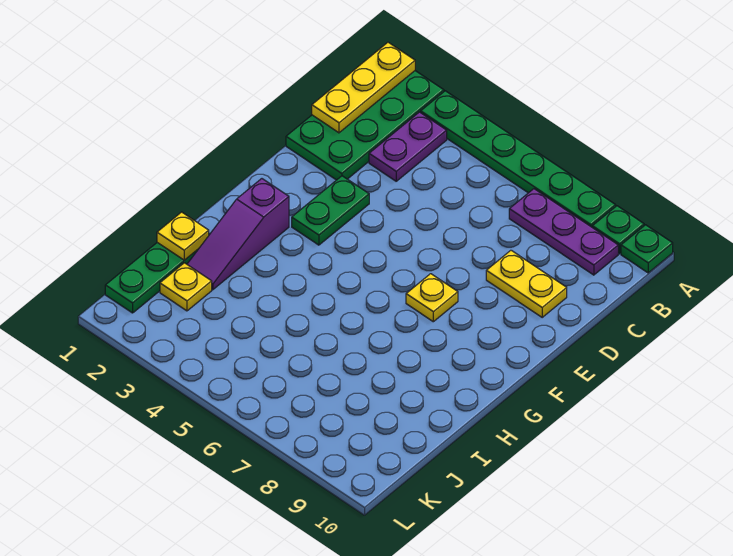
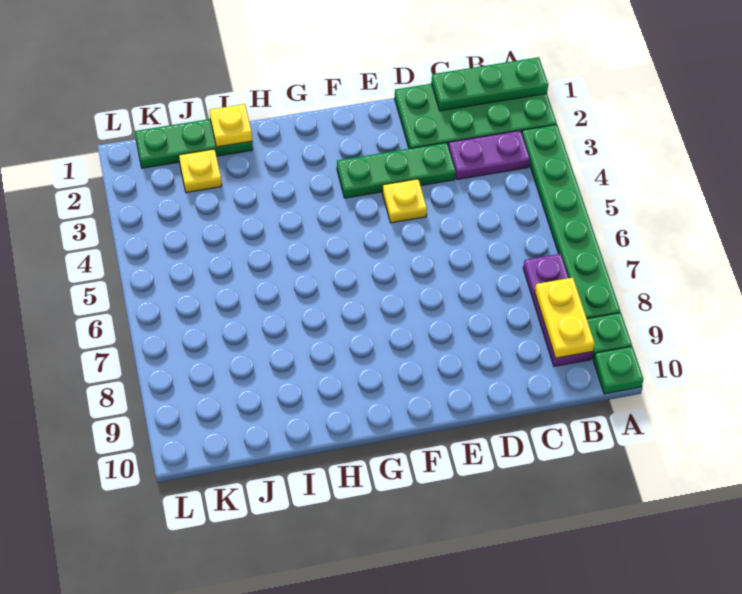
yellow plate A1:C1 level 2 -> green plate A1:C1 level 2
yellow plate D8:D9 level 1 -> yellow plate B8:B9 level 2
green plate E3:F3 level 1 -> green plate D3:F3 level 1
yellow plate F7 level 1 -> yellow plate E4 level 1
purple slope G2:I2 level 1 top G -> none

